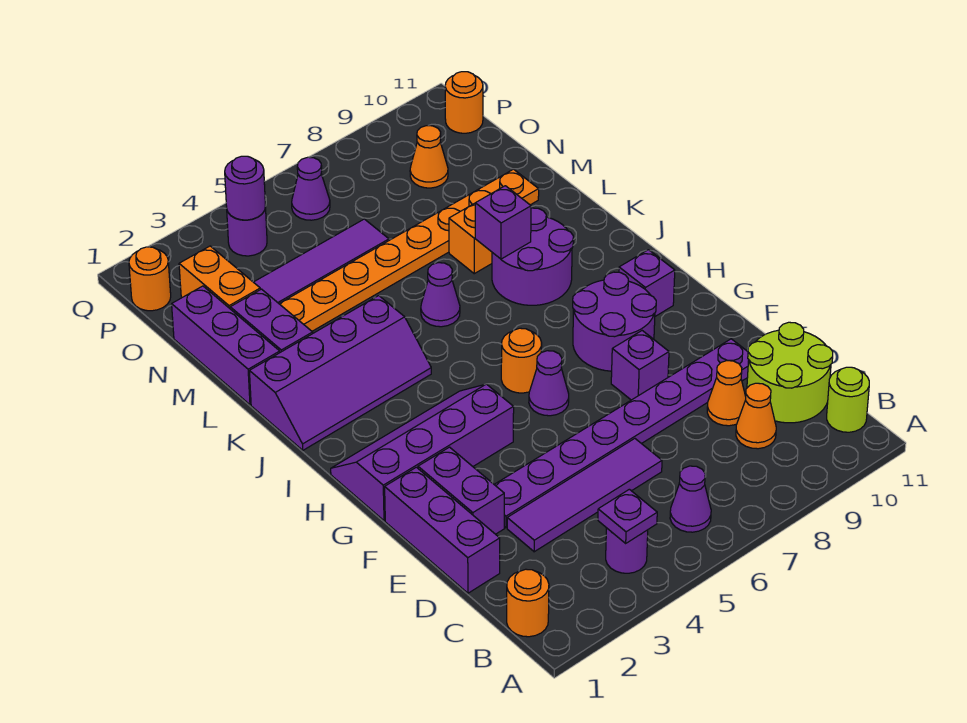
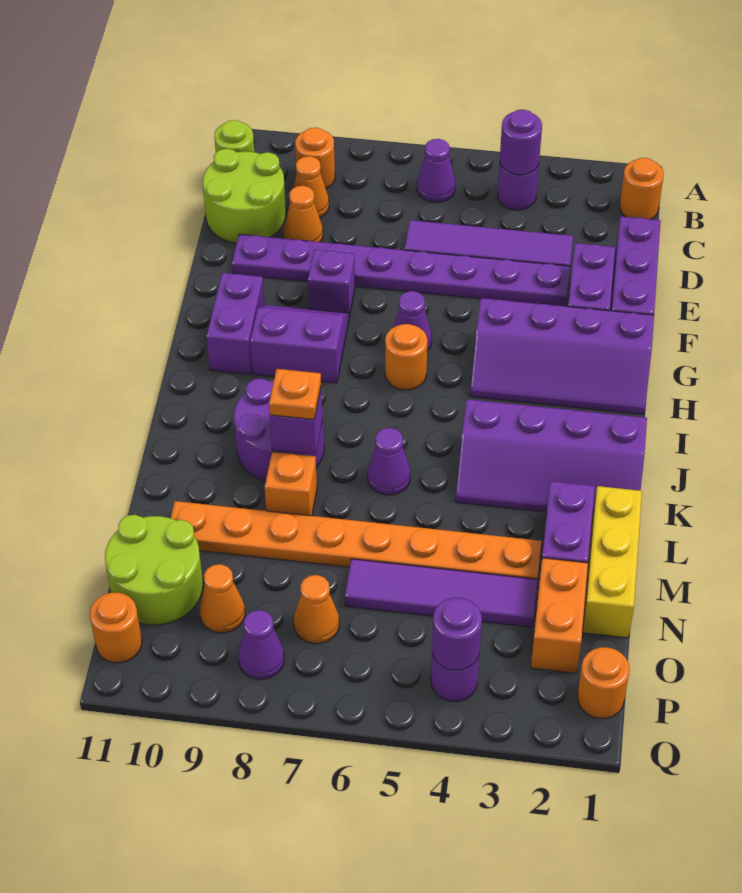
purple plate B4 level 2 -> purple round brick B4 level 2
none -> orange round brick B9 level 1
purple round brick G8:H9 level 1 -> purple slope G8:H9 level 1 top H
purple brick H10 level 1 -> purple brick G10:H10 level 1
purple slope J1:K4 level 1 top K -> purple slope J1:K4 level 1 top J
none -> orange plate K8 level 3
purple brick L1:N1 level 1 -> yellow brick L1:N1 level 1
none -> lime round brick N10:O11 level 1
none -> orange cone O7 level 1
purple cone P6 level 1 -> purple cone P8 level 1

